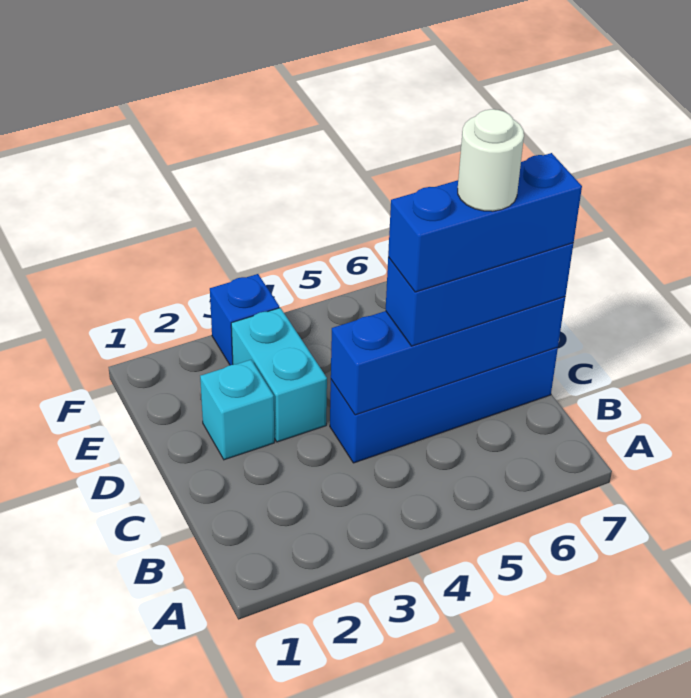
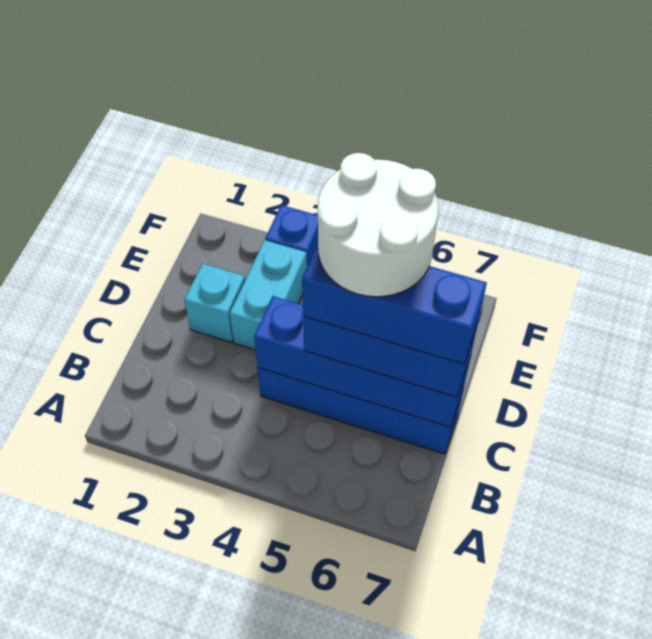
white round brick C6 level 5 -> white round brick C5:D6 level 5

